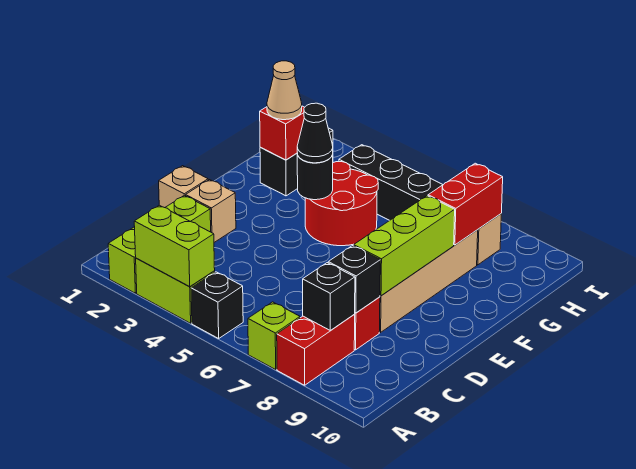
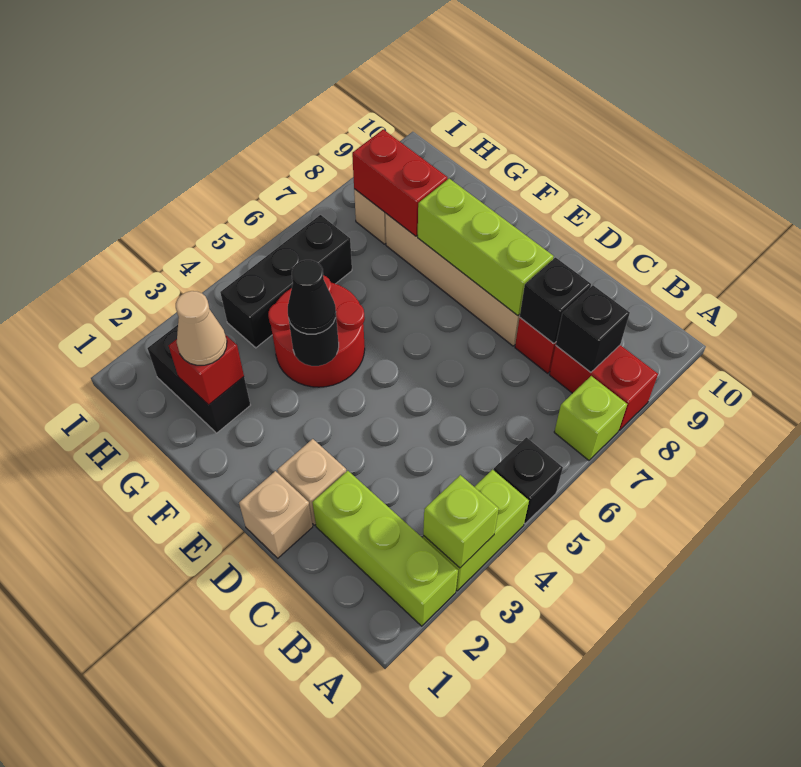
lime brick A3:A4 level 2 -> lime brick A3 level 2

